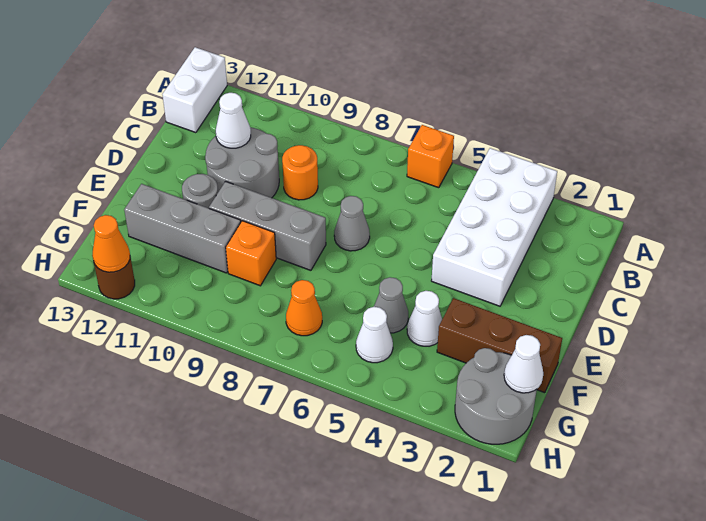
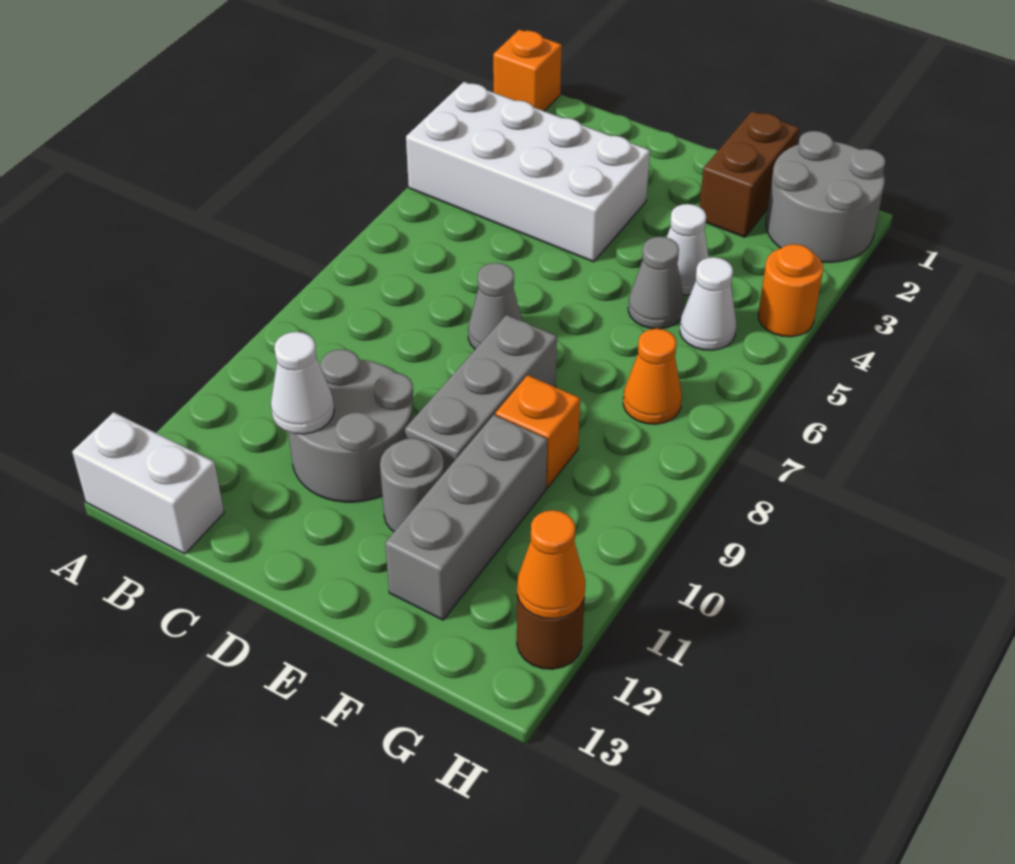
orange brick A6 level 1 -> orange brick A1 level 1
orange round brick C9 level 1 -> orange round brick H4 level 1
brown brick F1:F3 level 1 -> brown brick F1:F2 level 1
white cone G1 level 2 -> none

